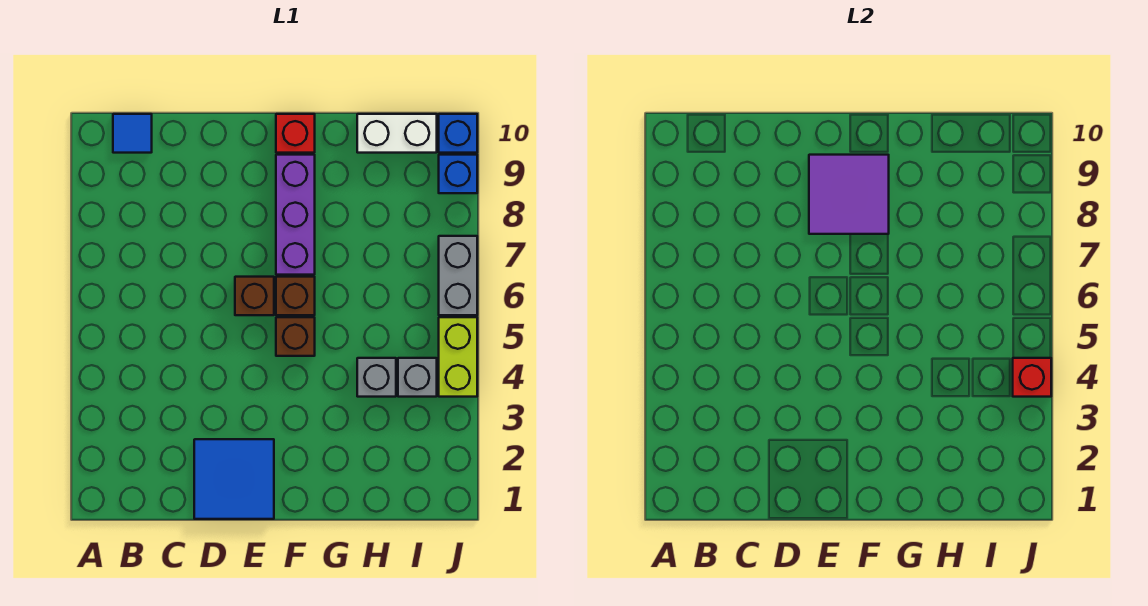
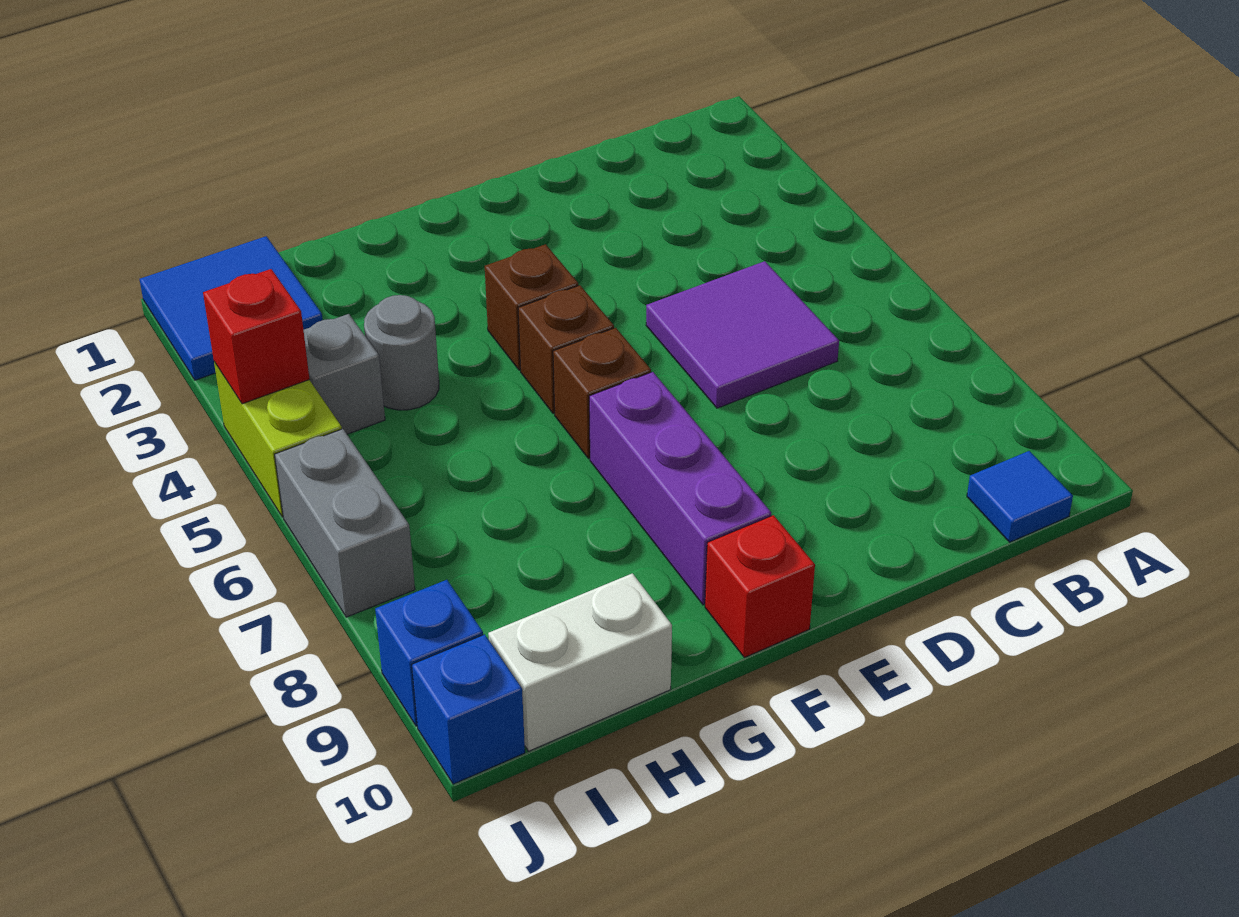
blue tile D1:E2 level 1 -> blue tile I1:J2 level 1
brown brick E6 level 1 -> brown brick F4 level 1
purple tile E8:F9 level 2 -> purple tile C5:D6 level 1
grey brick H4 level 1 -> grey round brick H4 level 1

